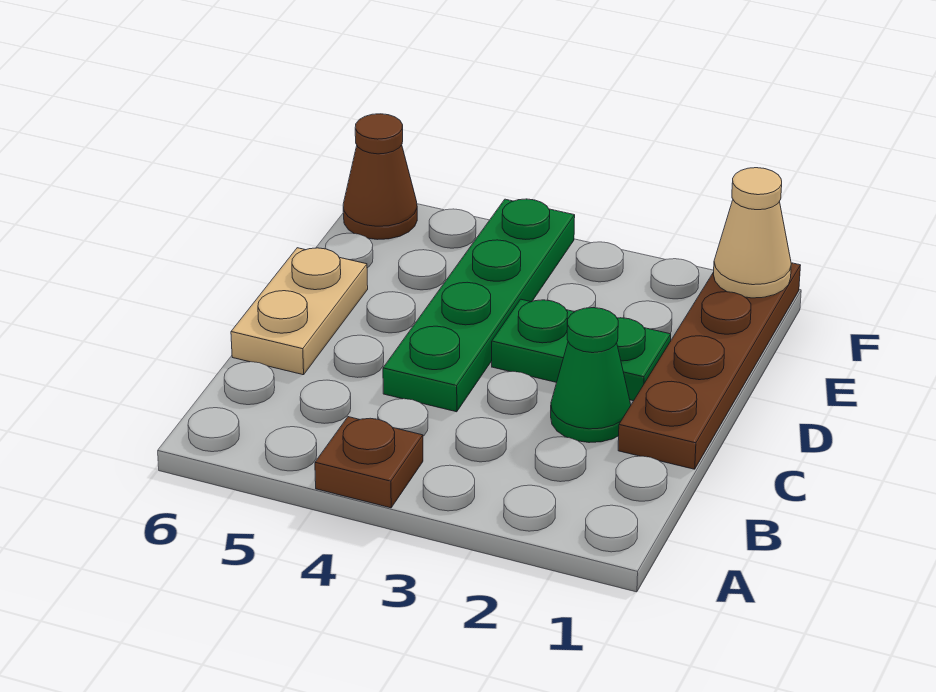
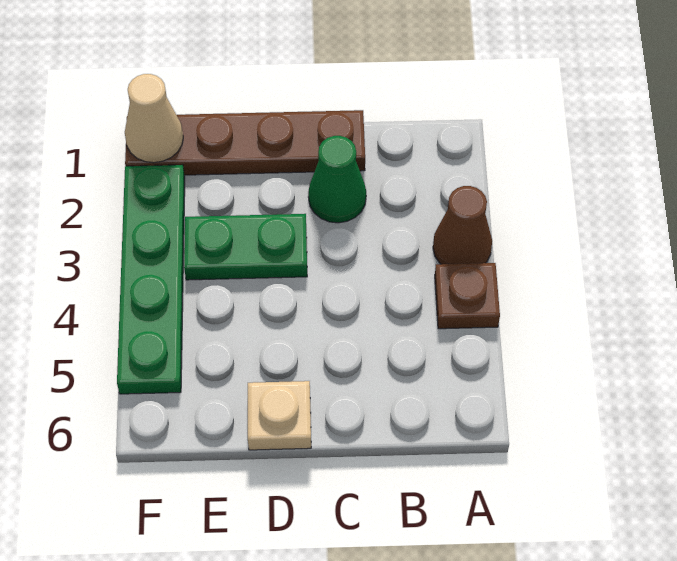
green plate C4:F4 level 1 -> green plate F2:F5 level 1
tan plate C6:D6 level 1 -> tan plate D6 level 1
green plate D2:D3 level 1 -> green plate D3:E3 level 1
brown cone F6 level 1 -> brown cone A3 level 1

